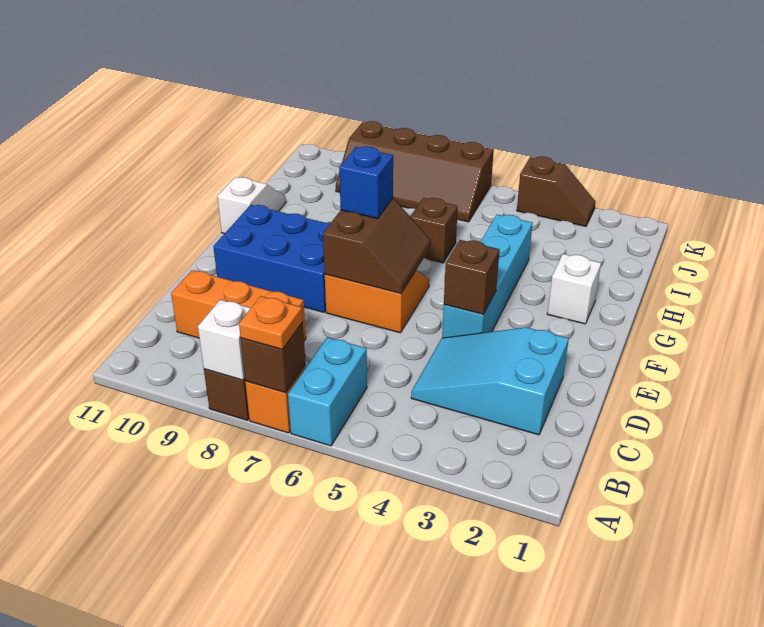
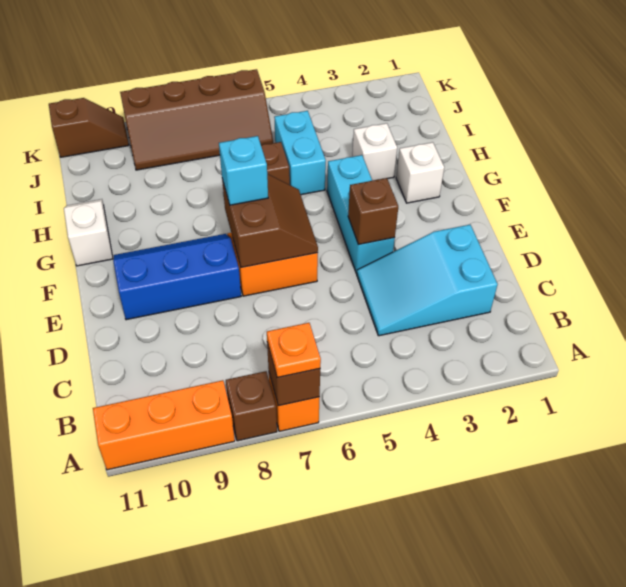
cyan brick A6:B6 level 1 -> cyan brick H5:I5 level 1
white brick A8 level 2 -> white brick H3 level 1
orange brick C8:C10 level 1 -> orange brick A9:A11 level 1
cyan brick E4:H4 level 1 -> cyan brick E4:G4 level 1
blue brick E8:F10 level 1 -> blue slope E8:F10 level 1 top E
blue brick F7 level 3 -> cyan brick F7 level 3
brown slope K3:K4 level 1 top 4 -> brown slope K10:K11 level 1 top 11

